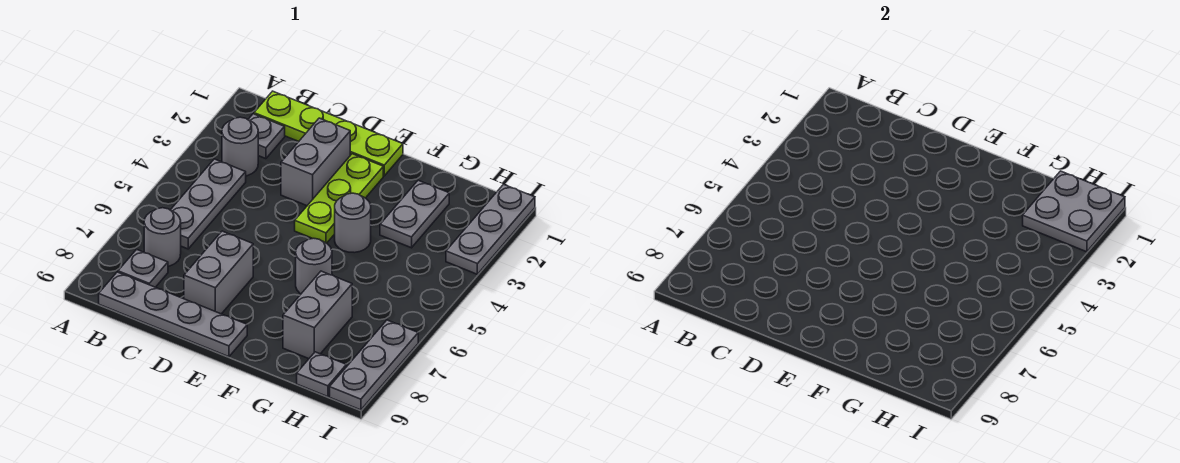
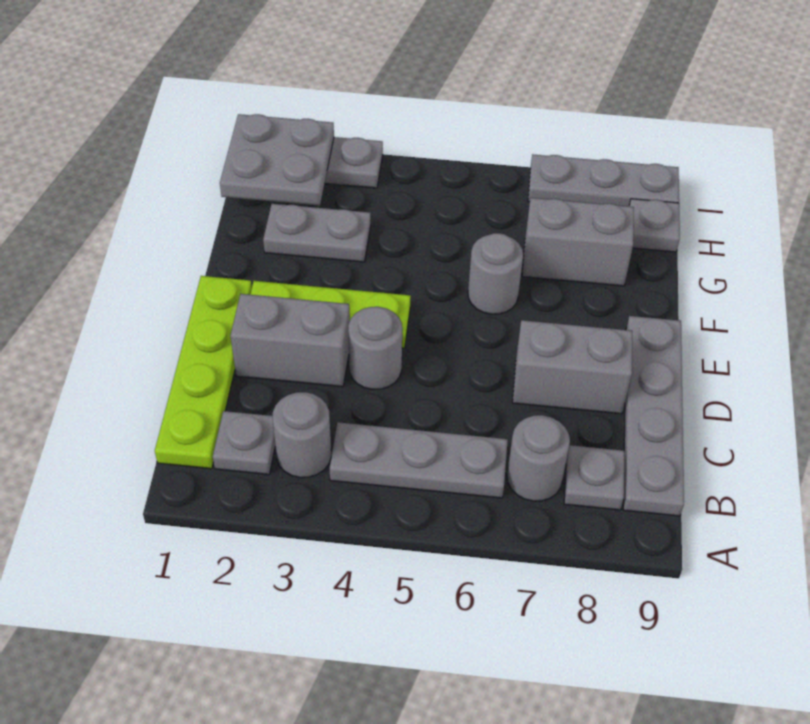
grey round brick F4 level 1 -> grey round brick D4 level 1

